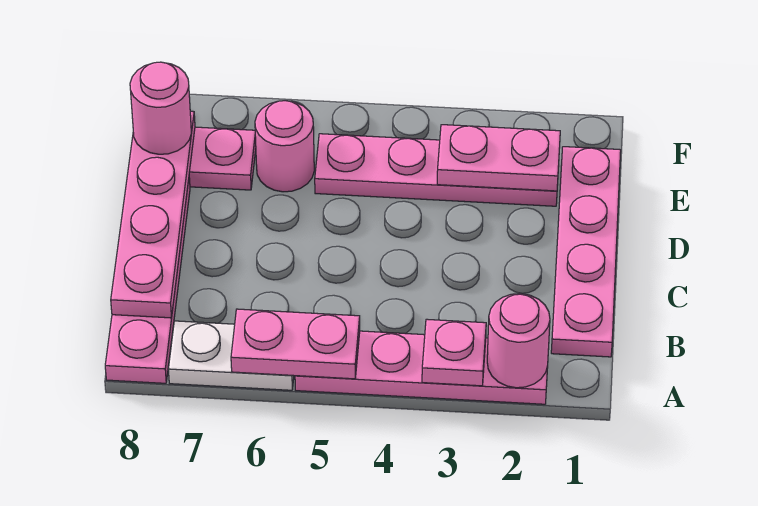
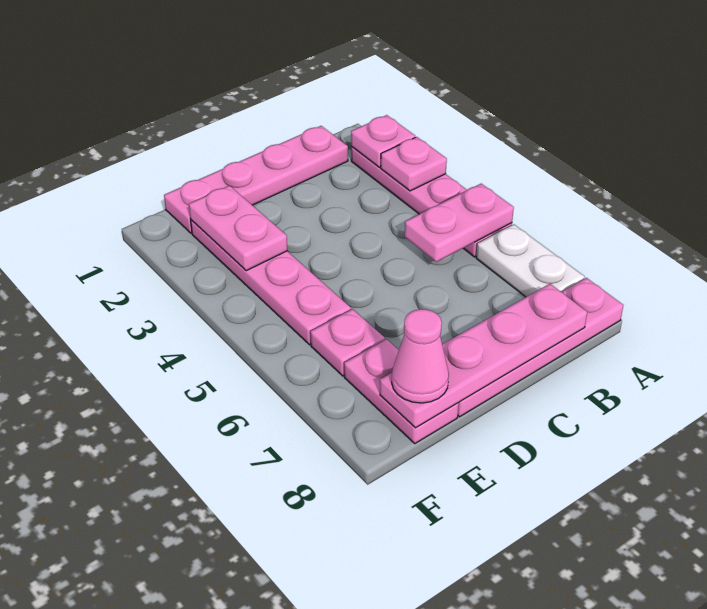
pink round brick A2 level 2 -> pink plate A2 level 2
pink plate A5:A6 level 2 -> pink plate A5:B5 level 2
pink round brick E6 level 1 -> pink plate E6 level 1
pink round brick E8 level 3 -> pink cone E8 level 3

